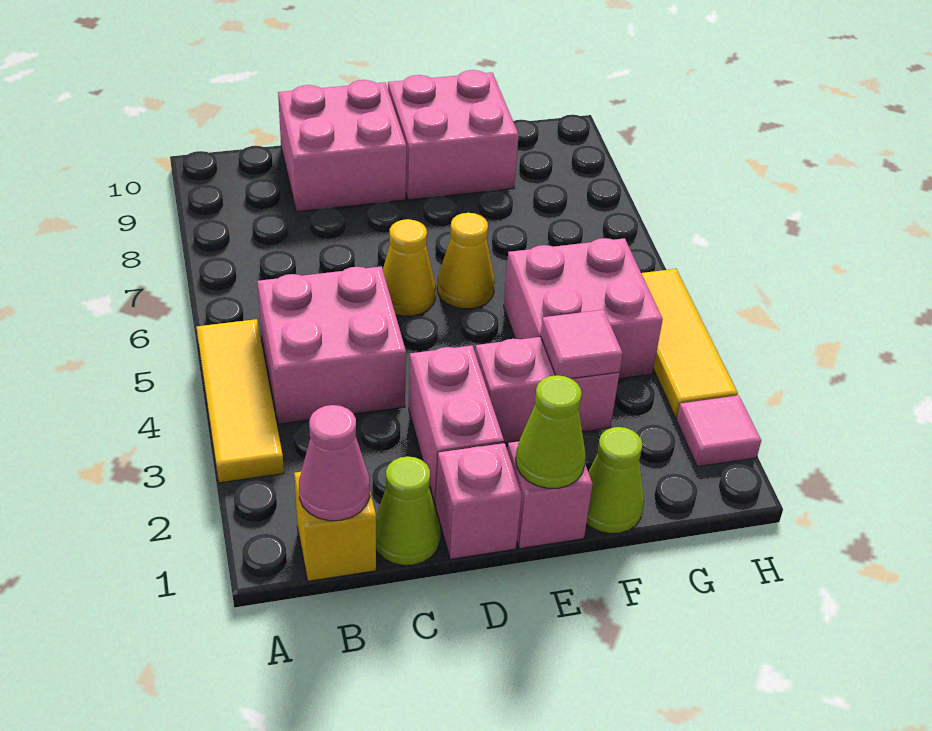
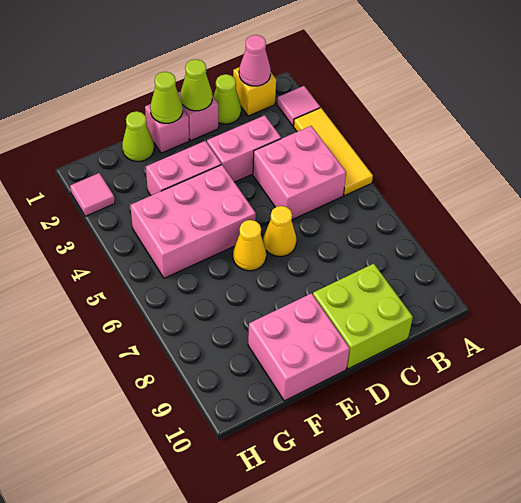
pink brick C9:D10 level 1 -> lime brick C9:D10 level 1
none -> lime cone D1 level 2
pink brick D2:D3 level 1 -> pink brick C3:D3 level 1
pink tile F3 level 2 -> pink tile A2 level 1
pink brick F4:G5 level 1 -> pink brick E4:G5 level 1
yellow tile H3:H5 level 1 -> none

